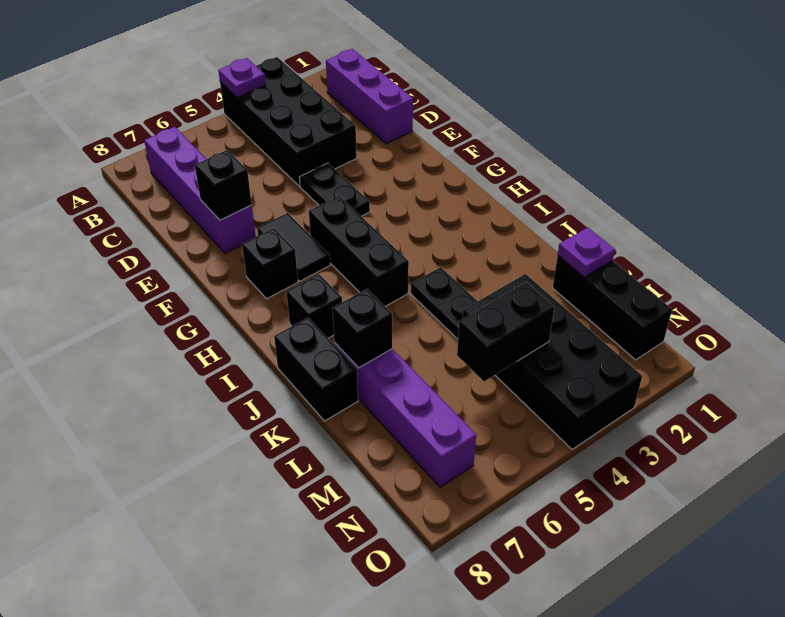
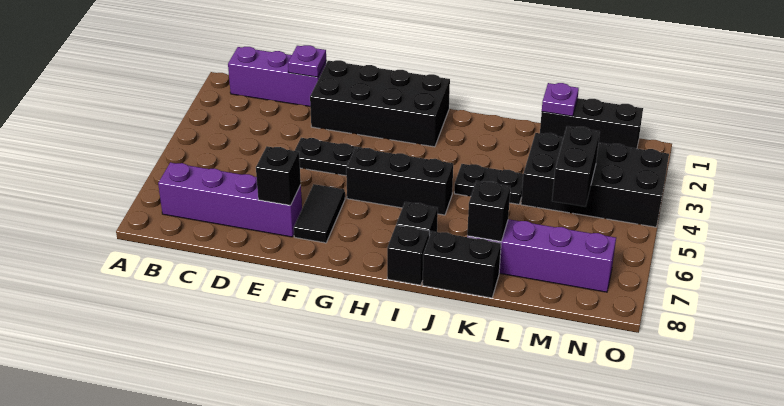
black brick A3:D4 level 1 -> black brick E1:H2 level 1
purple plate A4 level 2 -> purple plate D1 level 2
black tile F6:G6 level 1 -> black tile F6:F7 level 1
black brick G7 level 1 -> black brick I8 level 1

